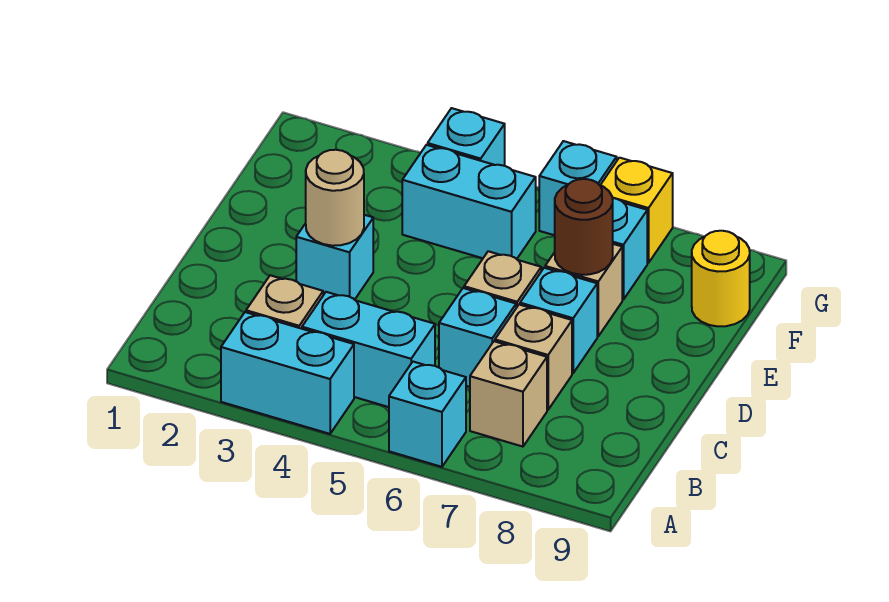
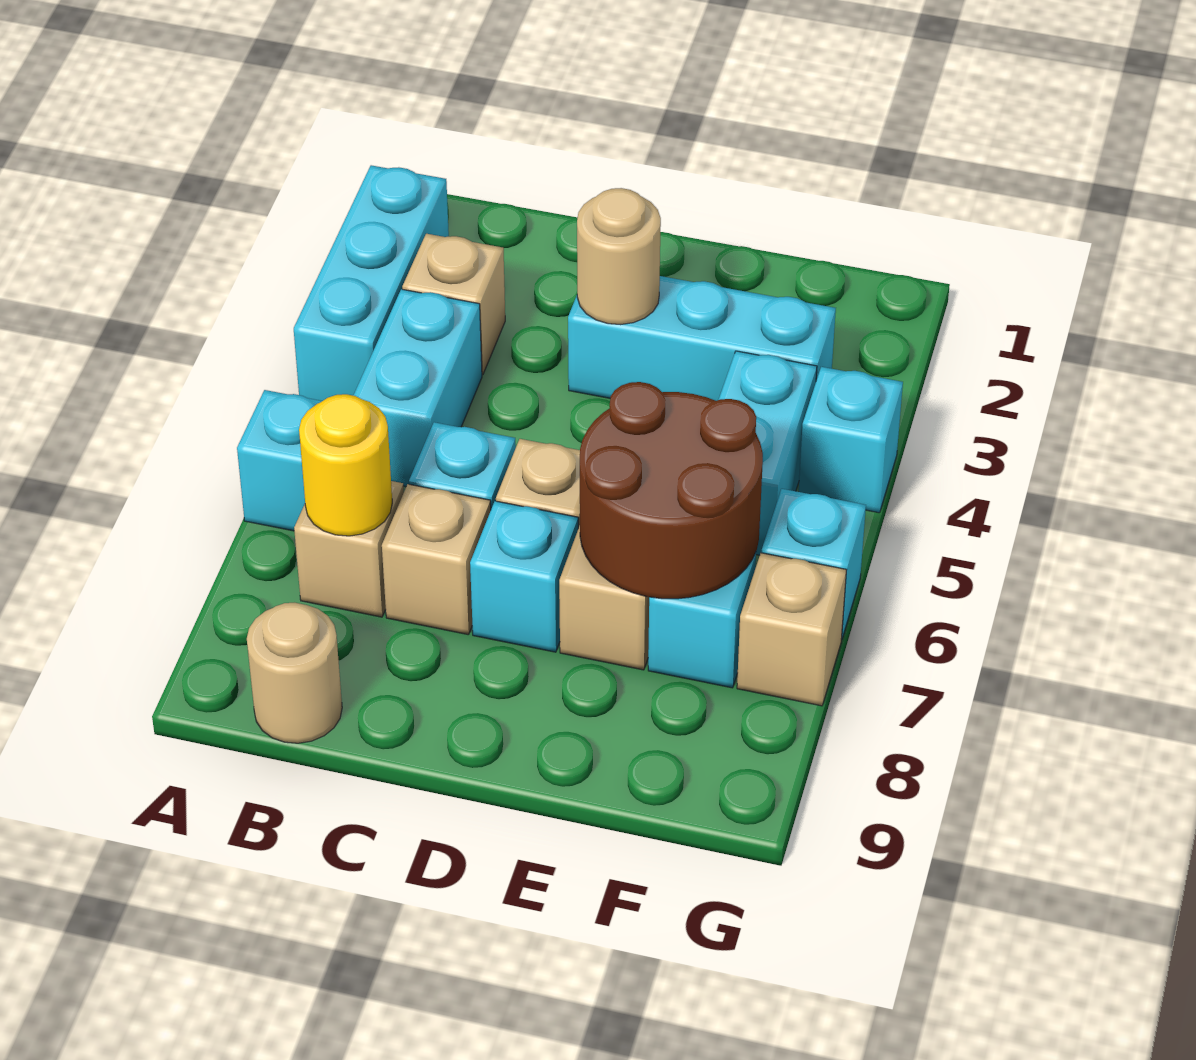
cyan brick A3:A4 level 1 -> cyan brick A2:A4 level 1
none -> tan round brick B9 level 1
cyan brick D3 level 1 -> cyan brick D3:F3 level 1
brown round brick E7 level 2 -> brown round brick E6:F7 level 2
yellow round brick F9 level 1 -> yellow round brick B7 level 2
yellow brick G7 level 1 -> tan brick G7 level 1

